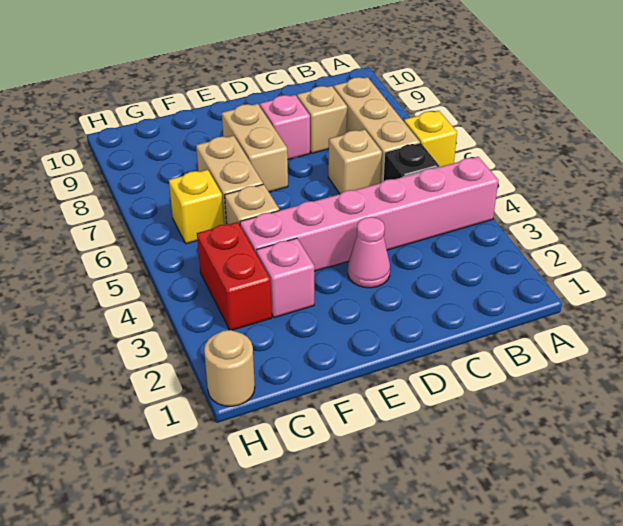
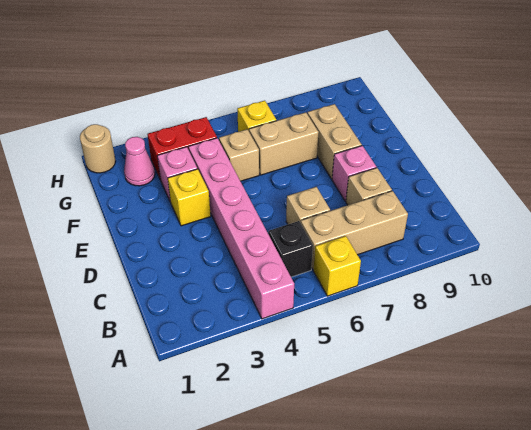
pink cone D3 level 1 -> pink cone G2 level 1
none -> yellow brick E3 level 1
tan brick E7:E8 level 1 -> tan brick E8:F8 level 1

